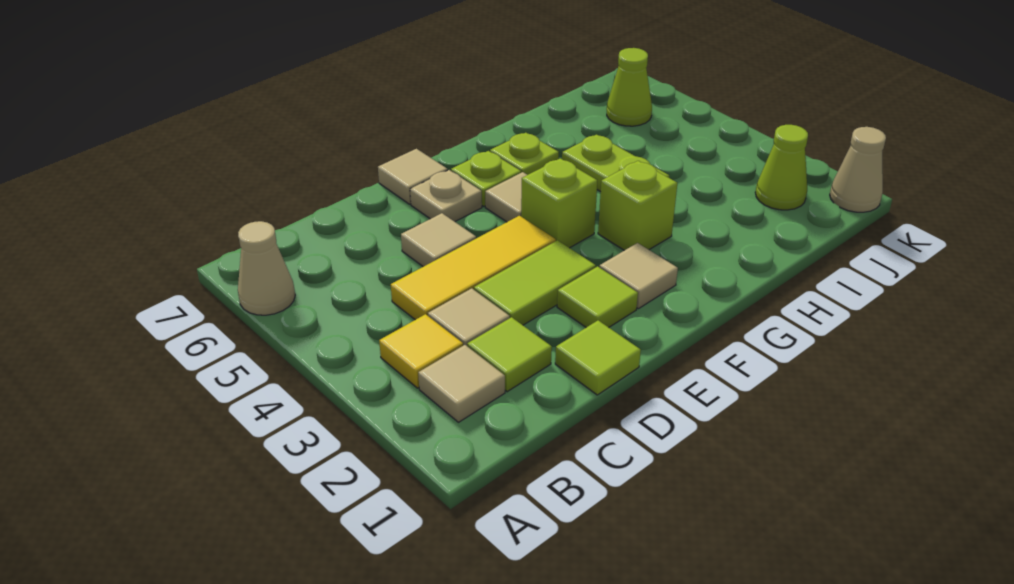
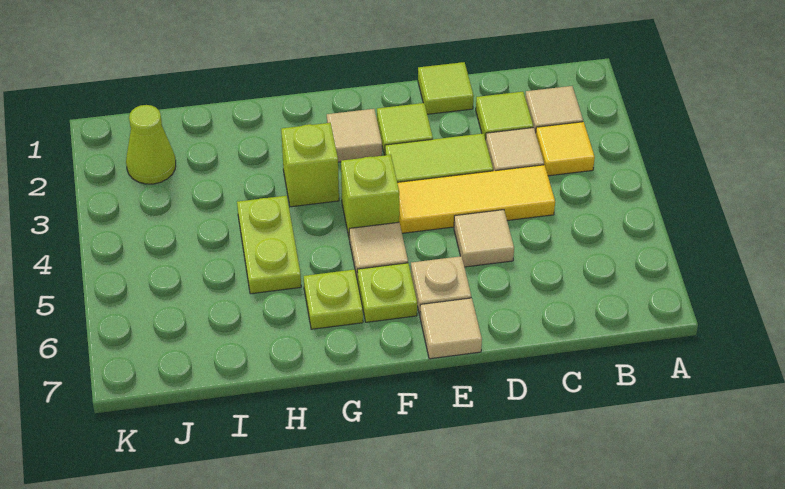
tan cone A6 level 1 -> none
lime cone J6 level 1 -> none
tan cone K1 level 1 -> none

